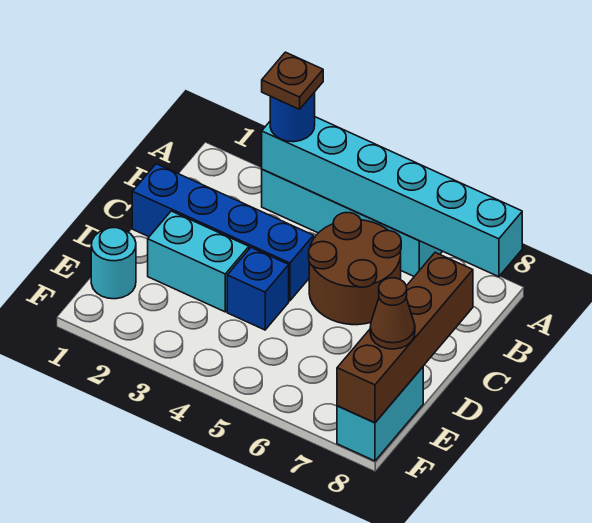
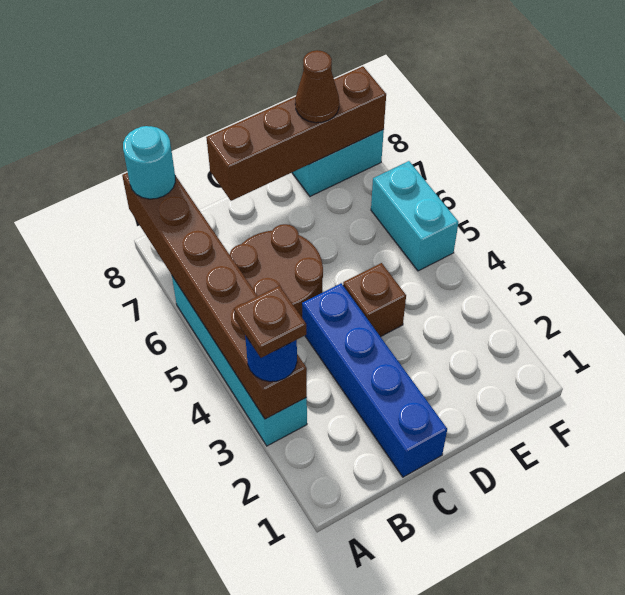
cyan brick A3:A8 level 2 -> brown brick A3:A8 level 2
cyan brick D2:D3 level 1 -> cyan brick F5:F6 level 1
blue brick D4 level 1 -> brown brick D4 level 1
cyan round brick E1 level 1 -> cyan round brick A8 level 3

